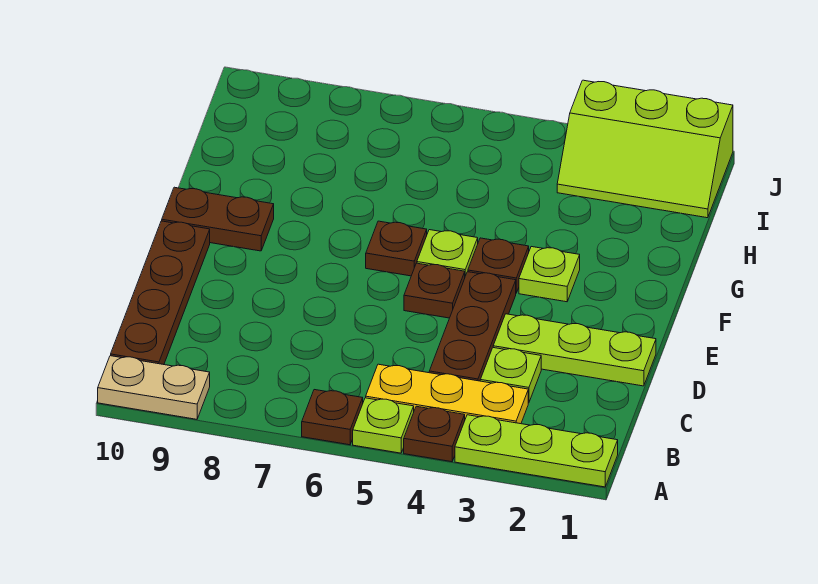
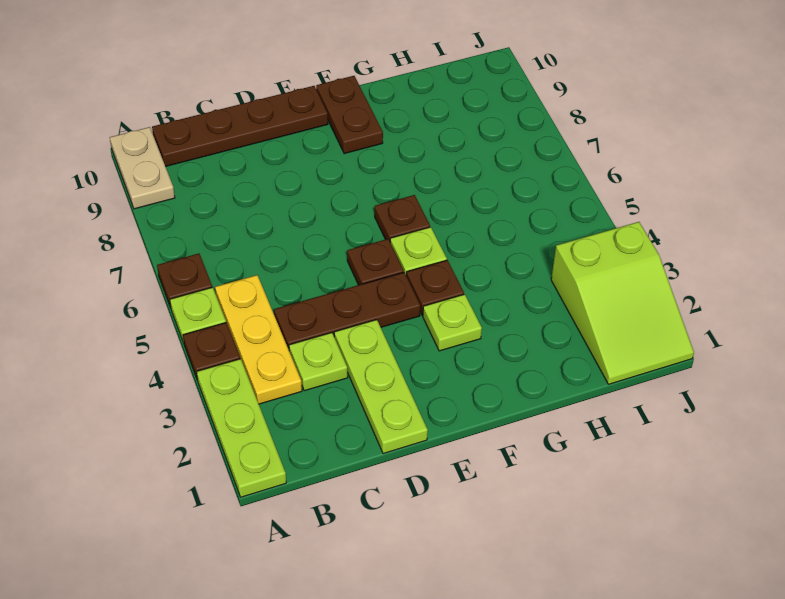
lime slope I1:J3 level 1 top J -> lime slope I1:J3 level 1 top 3

